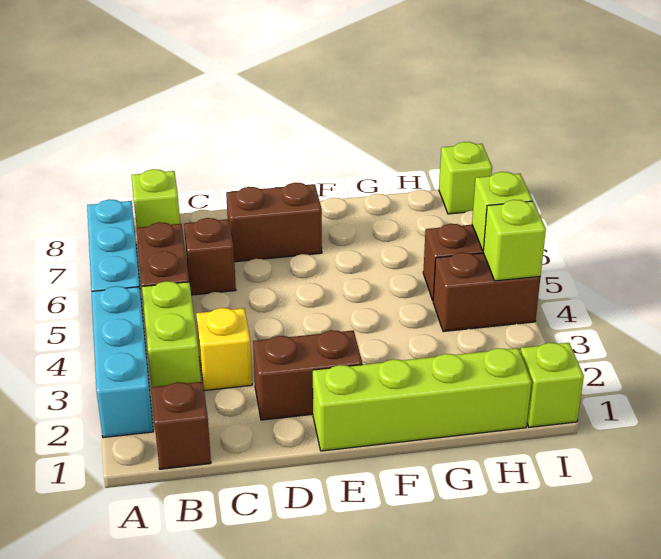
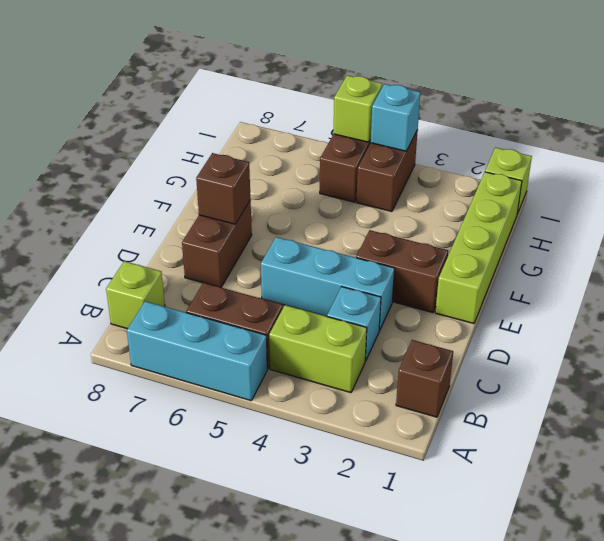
cyan brick A2:A4 level 1 -> cyan brick D3:D5 level 1
yellow brick C3 level 1 -> cyan brick C3 level 1
brown brick C6 level 1 -> brown brick E7 level 2
brown brick D2:E2 level 1 -> brown brick E2:E3 level 1
lime brick I4 level 2 -> cyan brick I4 level 2
lime brick I8 level 1 -> none

